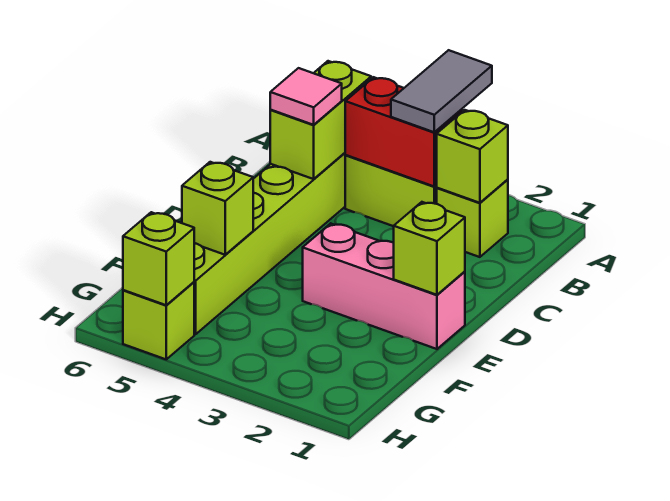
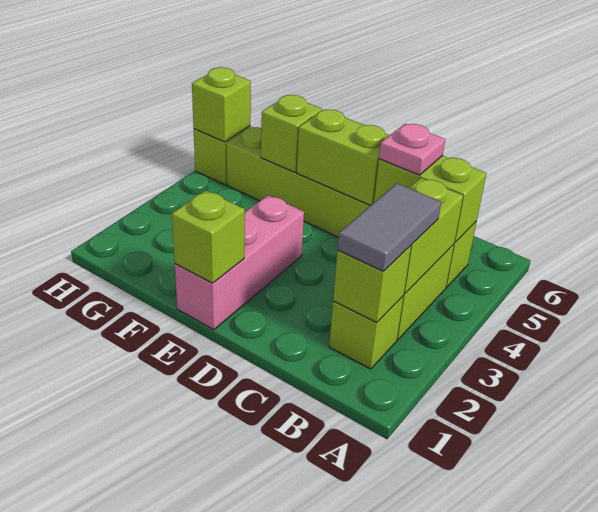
grey tile A3:B3 level 3 -> grey tile B2:B3 level 3
red brick B3:B4 level 2 -> lime brick B3:B4 level 2
pink tile C5 level 3 -> pink plate C5 level 3
none -> lime brick D5:E5 level 2

